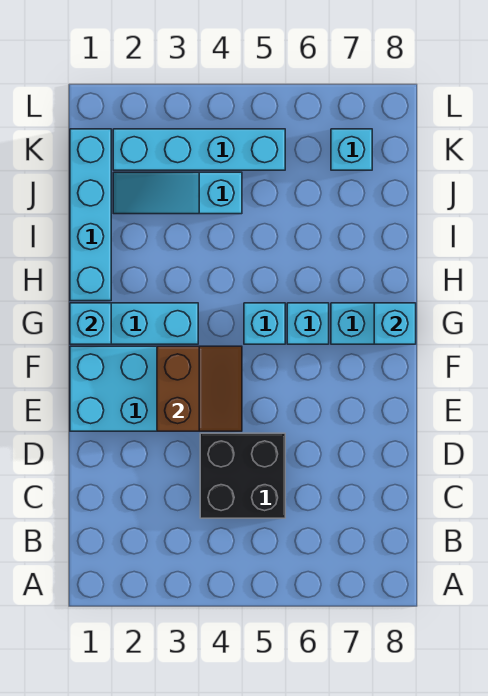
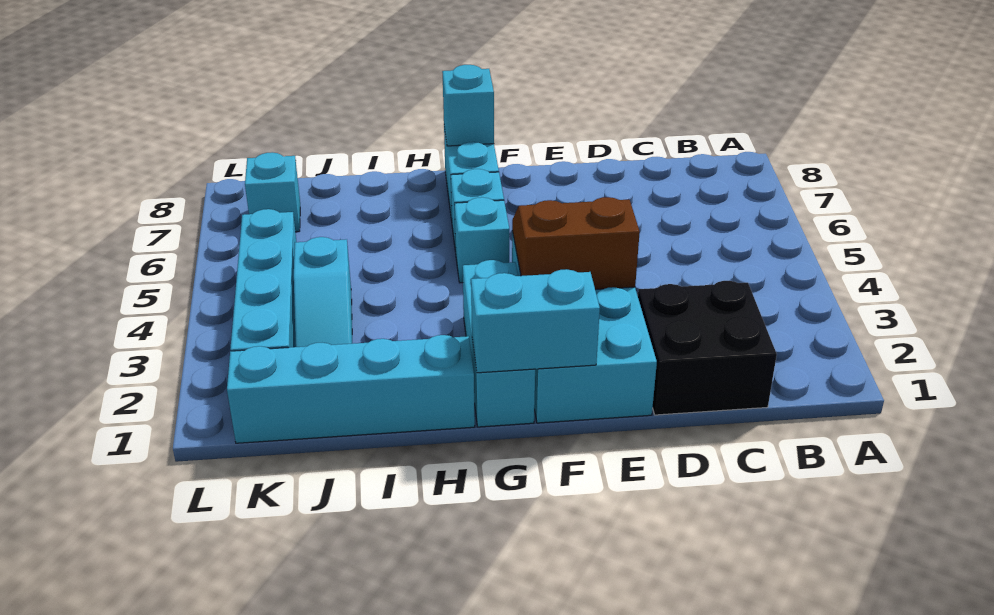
black brick C4:D5 level 1 -> black brick C1:D2 level 1
cyan brick G1 level 2 -> cyan brick F1:G1 level 2

